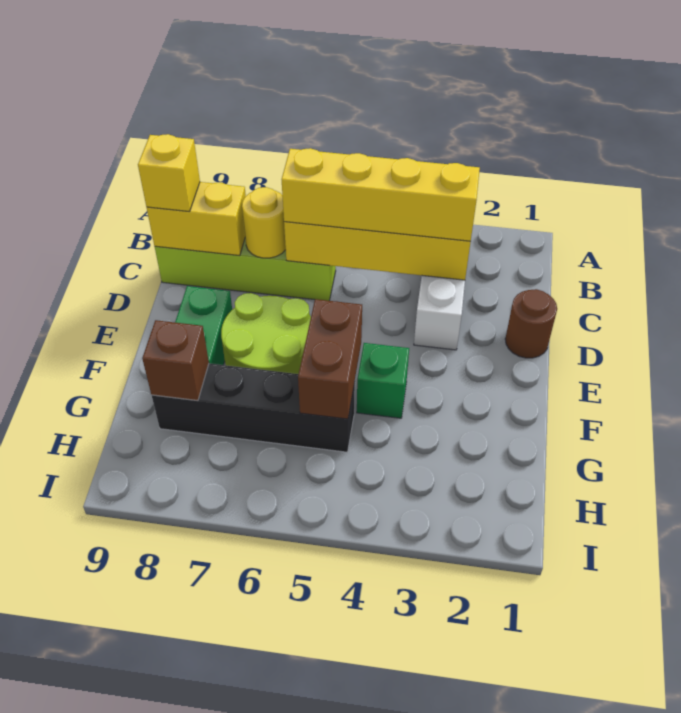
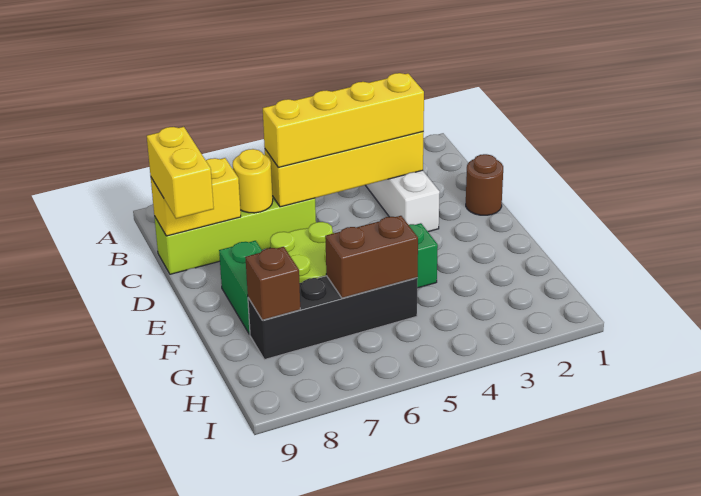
yellow brick C9 level 3 -> yellow brick C9:D9 level 3
brown brick F5:G5 level 2 -> brown brick G5:G6 level 2

